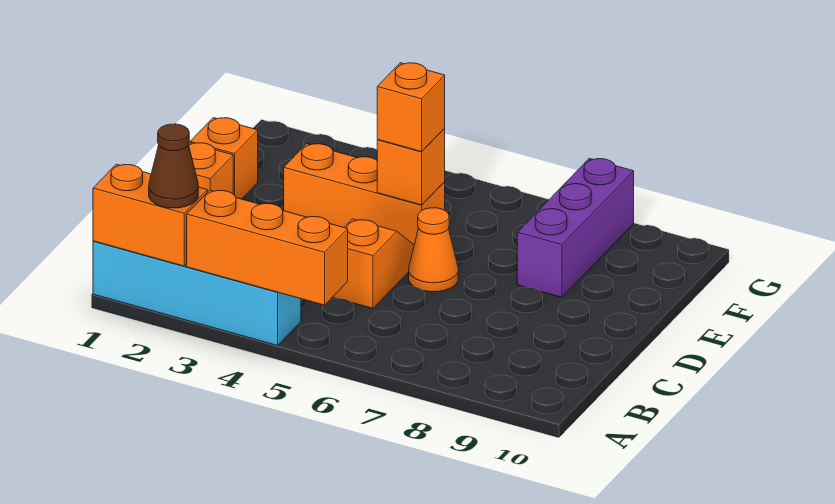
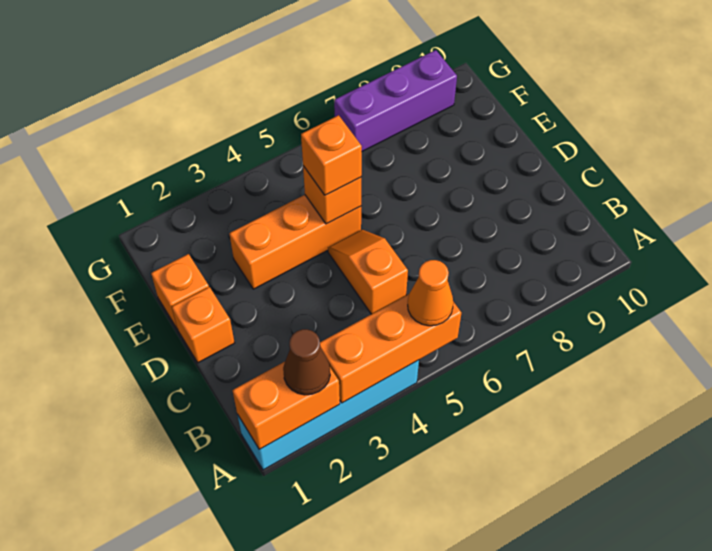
orange cone D6 level 1 -> orange cone A5 level 3
purple brick E8:G8 level 1 -> purple brick G7:G9 level 1

